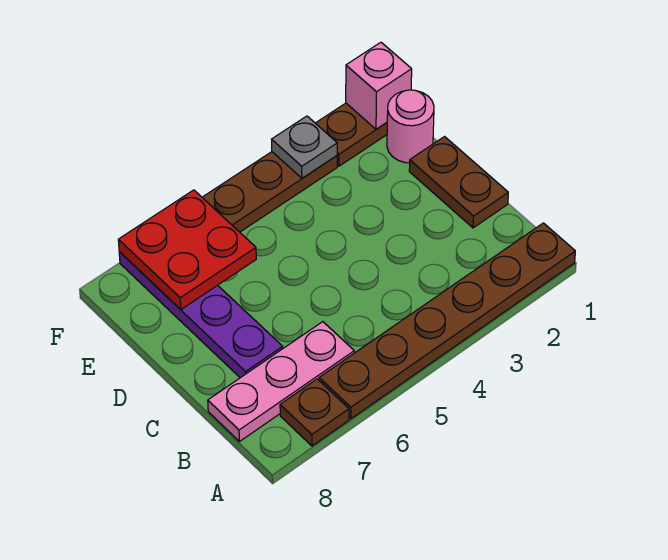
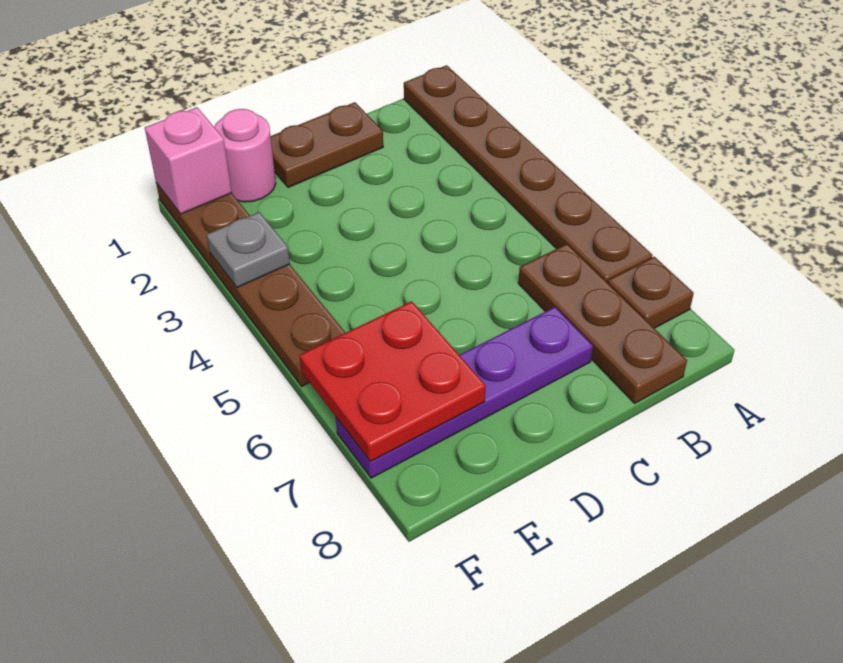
pink plate B6:B8 level 1 -> brown plate B6:B8 level 1

